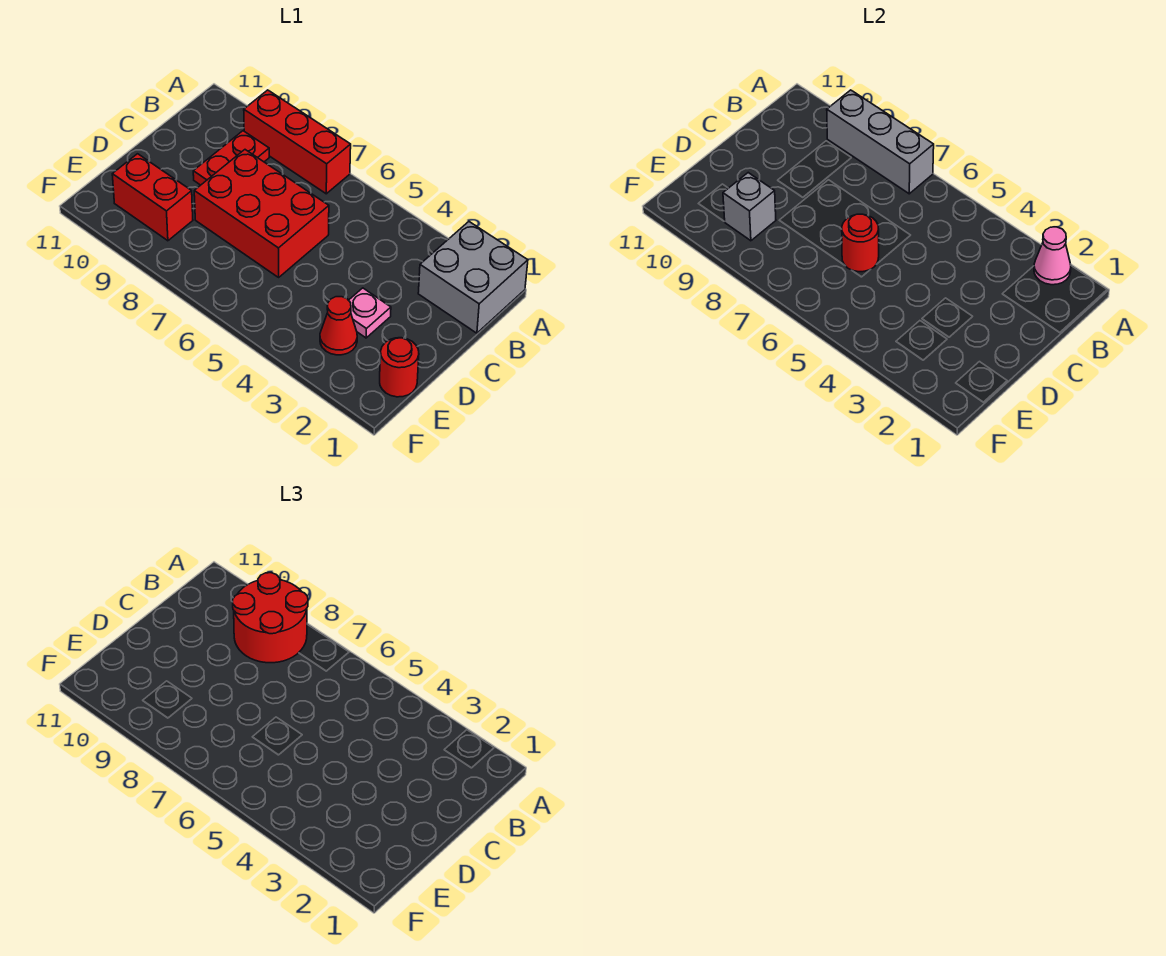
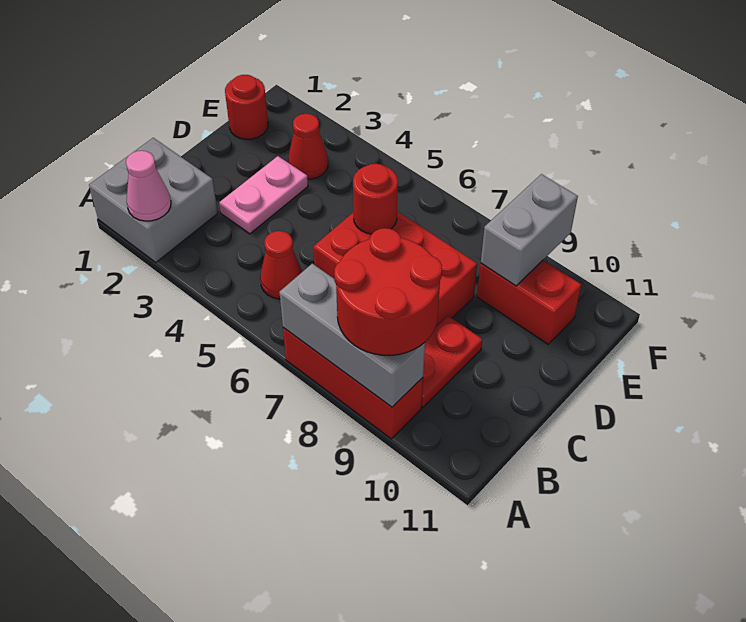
none -> red cone B5 level 1
pink plate D3 level 1 -> pink plate C3:D3 level 1
grey brick E9 level 2 -> grey brick E9:F9 level 2

